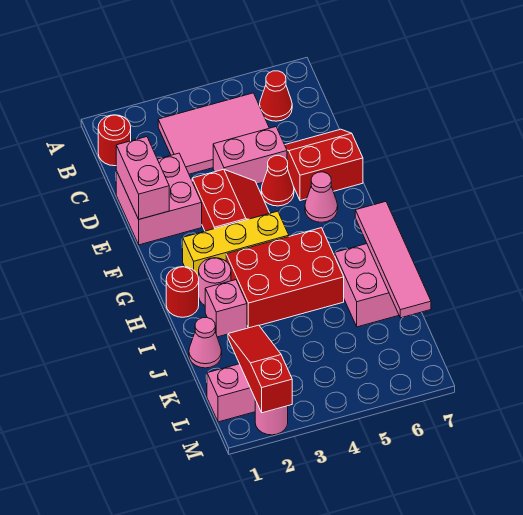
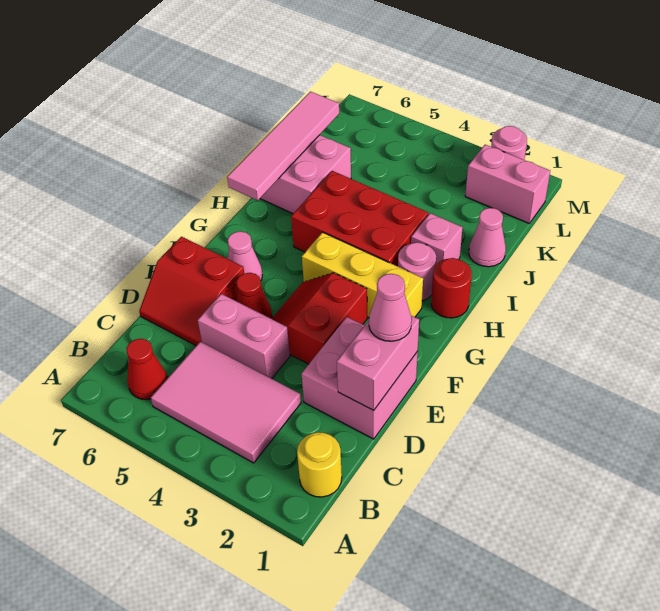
red round brick B1 level 1 -> yellow round brick B1 level 1
none -> pink cone E1 level 3
red slope K2:M2 level 2 top M -> none

